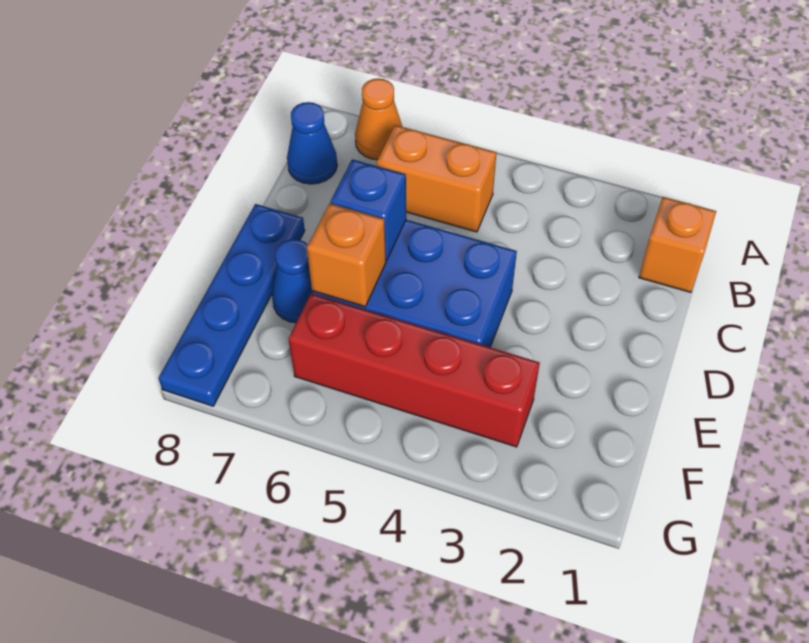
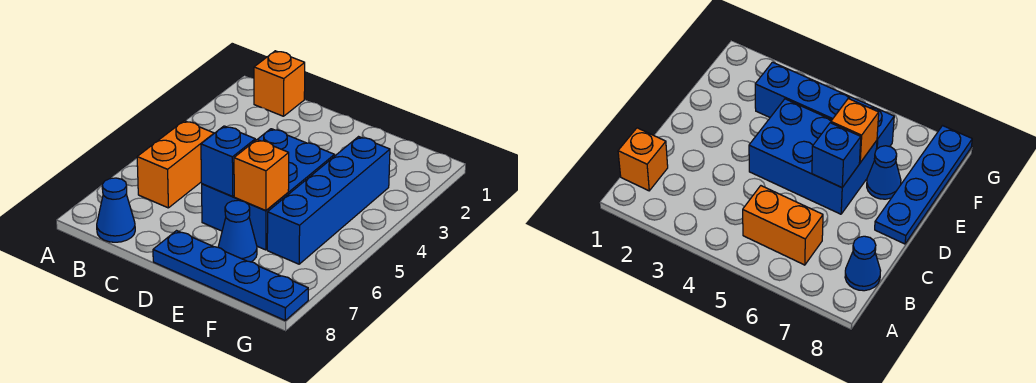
orange cone A7 level 1 -> none
red brick F3:F6 level 1 -> blue brick F3:F6 level 1

